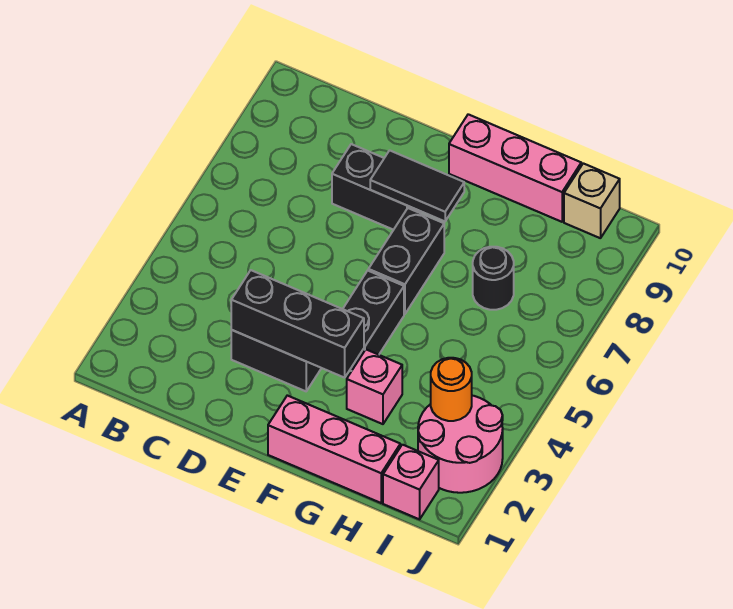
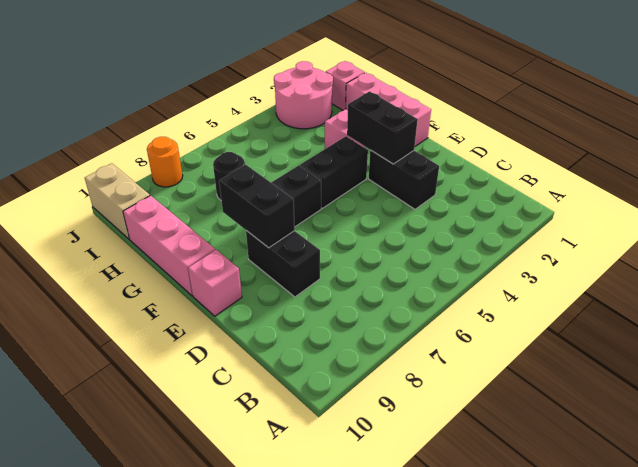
black brick D3:F3 level 2 -> black brick E3:F3 level 2
black tile E8:F8 level 2 -> black brick E8:F8 level 2
none -> pink brick E10 level 1
orange round brick I3 level 2 -> orange round brick J8 level 1
tan brick I10 level 1 -> tan brick I10:J10 level 1

